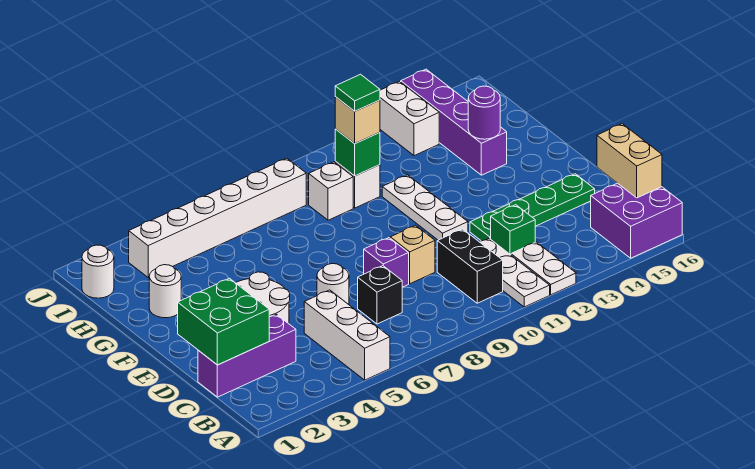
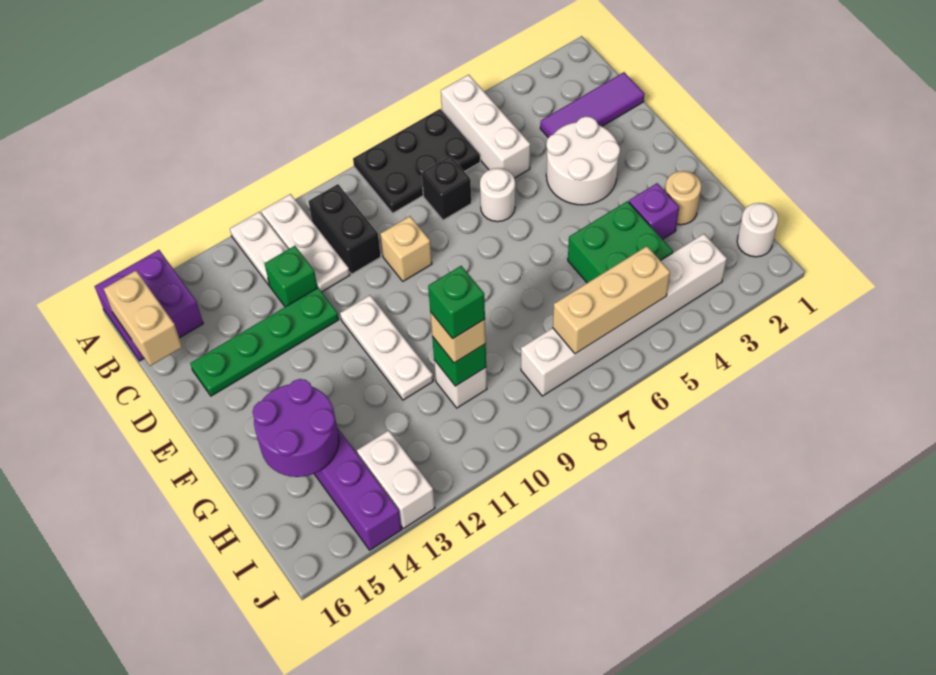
none -> black plate A6:B8 level 1
purple brick C1:C3 level 1 -> purple tile C1:C3 level 1
green brick C1:D2 level 2 -> green brick G4:H5 level 1
purple brick D8 level 1 -> purple brick G3 level 1
white round brick G2 level 1 -> tan round brick G2 level 1
purple round brick G14 level 2 -> purple round brick G14:H15 level 2
white brick H9 level 1 -> none
green tile H10 level 4 -> green brick H10 level 4
none -> tan brick I5:I7 level 2

